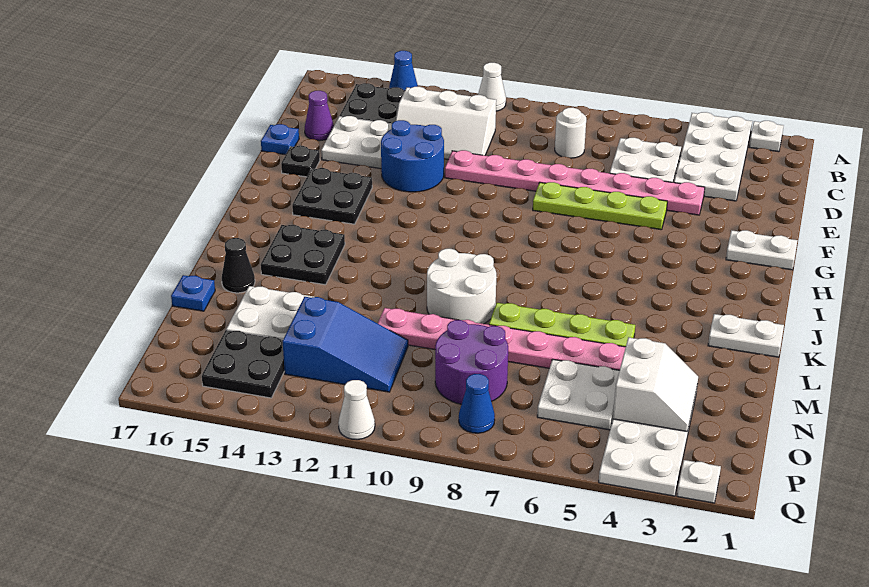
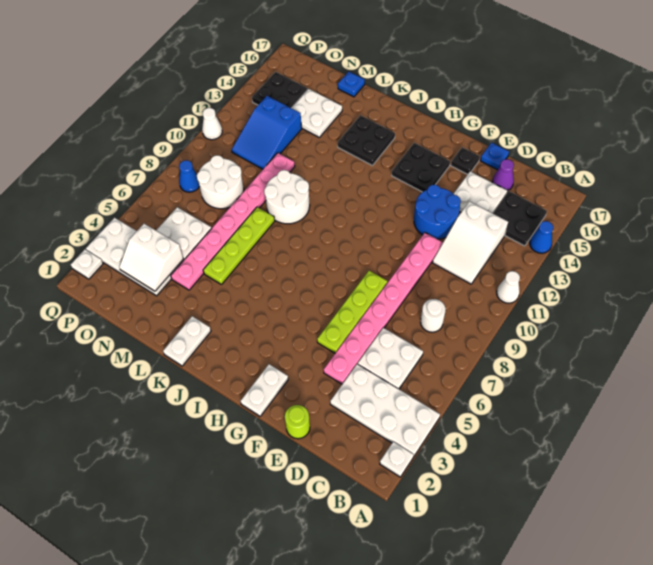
white slope C11:D13 level 1 top C -> white slope C11:D13 level 1 top 13
none -> lime round brick E1 level 1
black cone L16 level 1 -> none
purple round brick N8:O9 level 1 -> white round brick N8:O9 level 1

